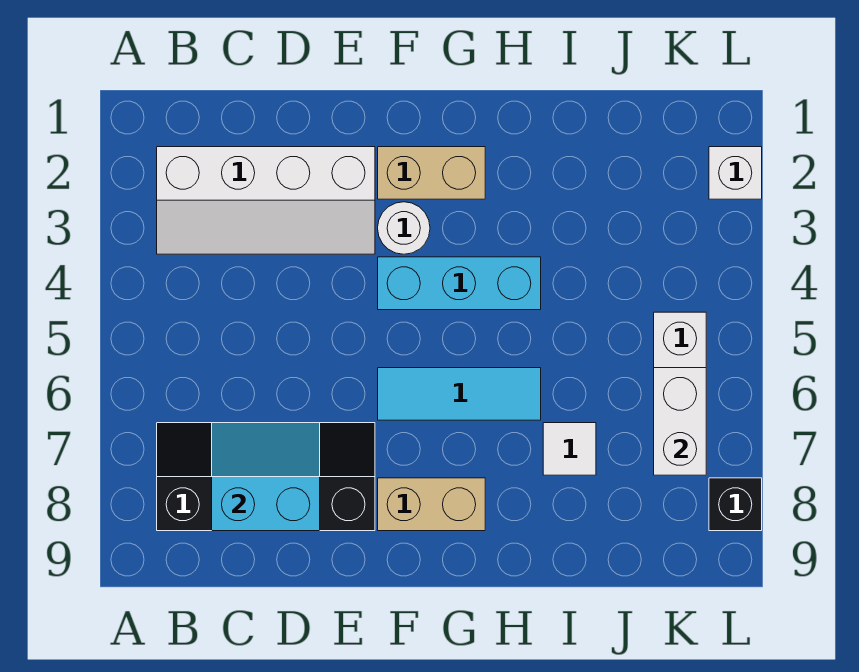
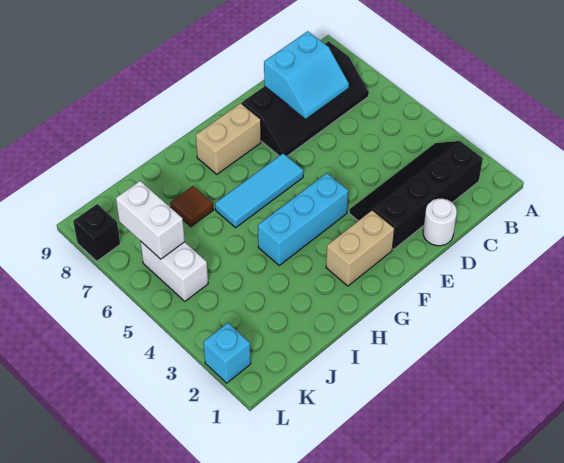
white slope B2:E3 level 1 top 2 -> black slope B2:E3 level 1 top 2
white round brick F3 level 1 -> white round brick D1 level 1
white tile I7 level 1 -> brown tile I7 level 1
white brick L2 level 1 -> cyan brick L2 level 1

